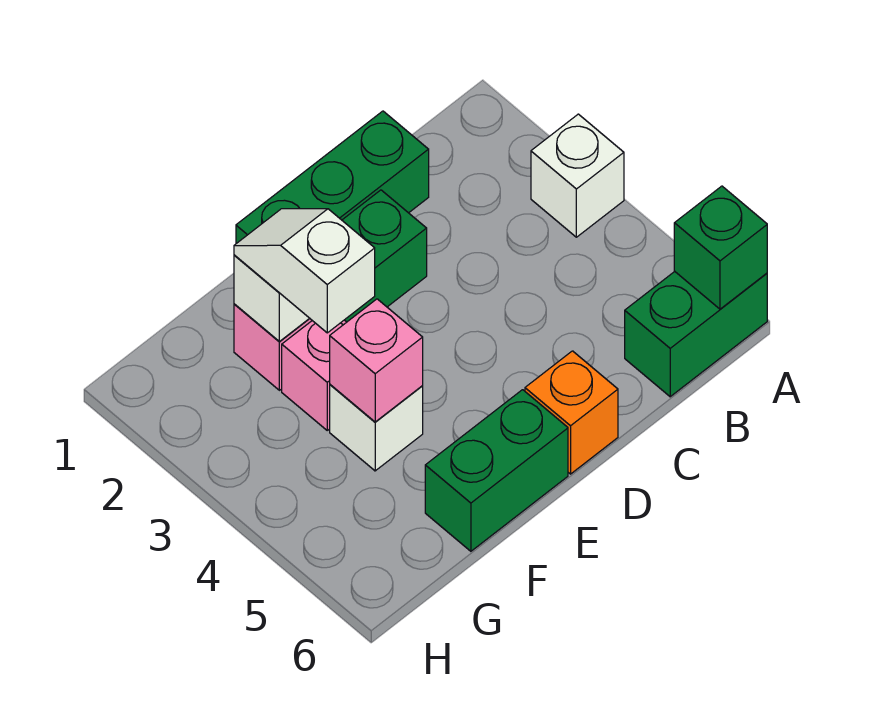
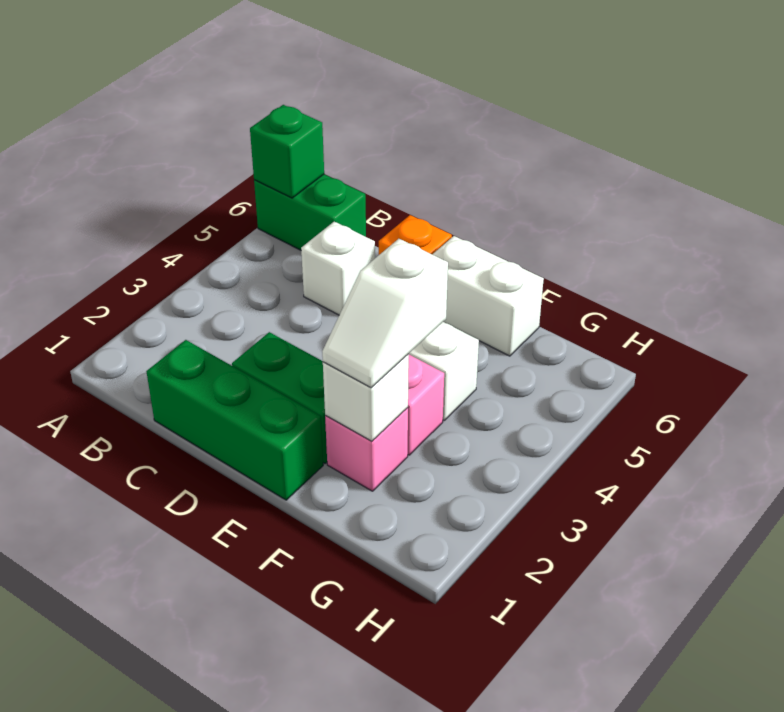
white brick A3 level 1 -> white brick C5 level 1
green brick E6:F6 level 1 -> white brick E6:F6 level 1
pink brick F4 level 2 -> none

